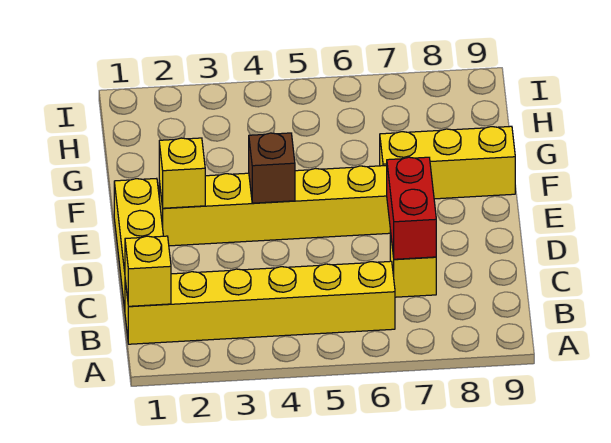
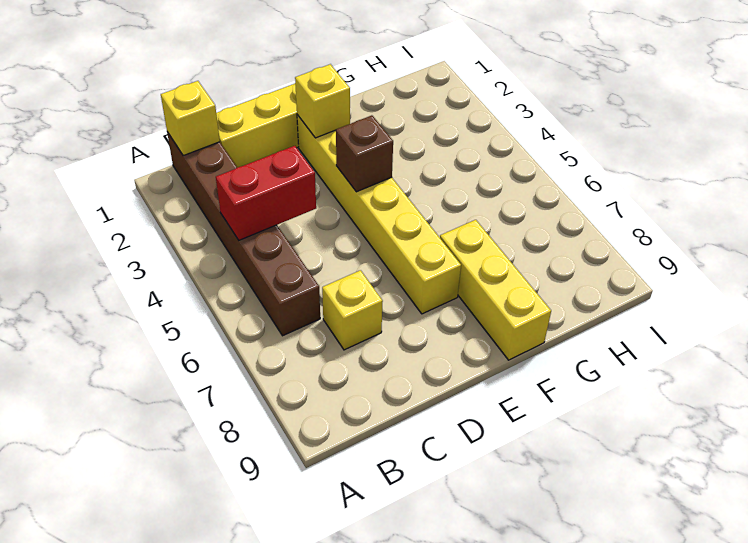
yellow brick B1:B6 level 1 -> brown brick B1:B6 level 1
red brick C7:D7 level 2 -> red brick B4:C4 level 2

